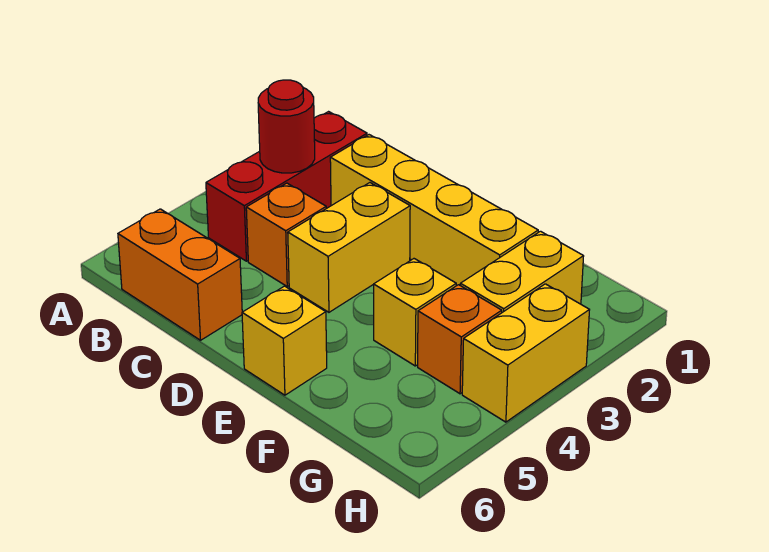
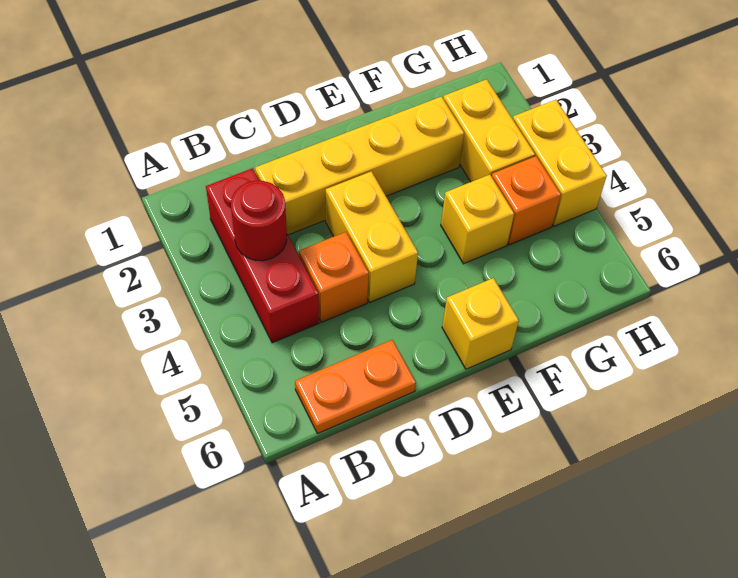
orange brick B6:C6 level 1 -> orange plate B6:C6 level 1

